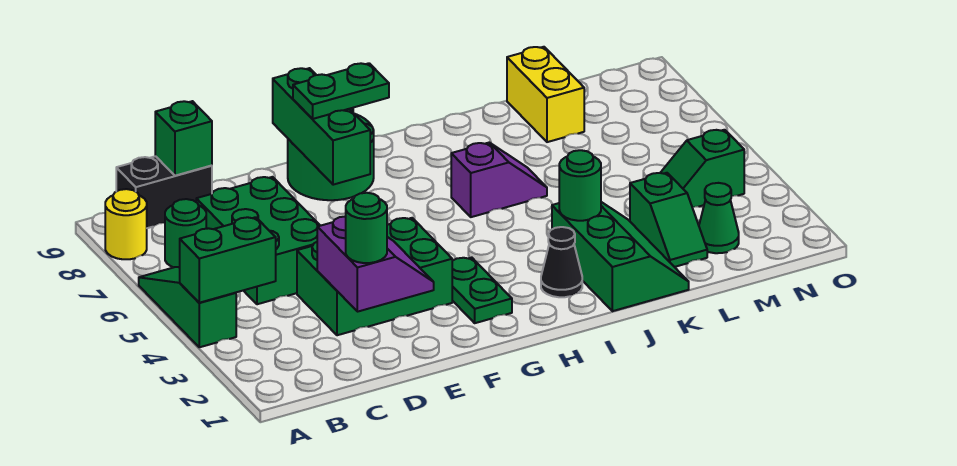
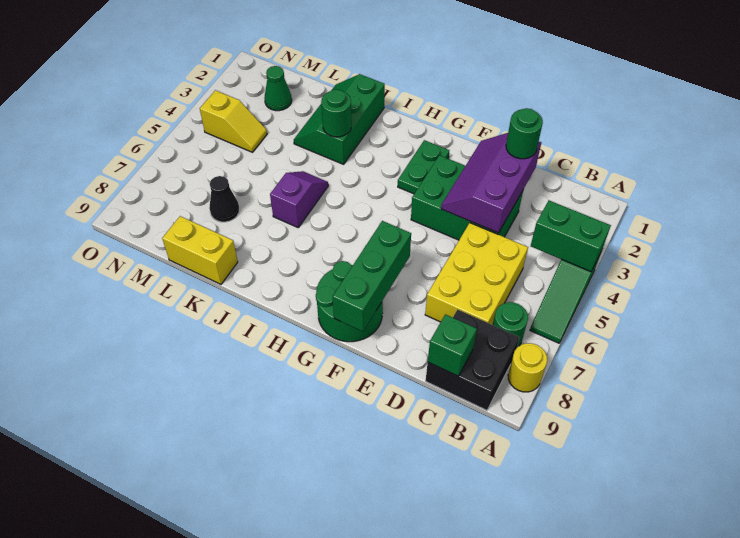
black brick B9:C9 level 1 -> black brick B8:C9 level 1
green brick C5:D7 level 1 -> yellow brick C5:D7 level 1
purple slope D2:E3 level 2 top D -> purple slope D2:E4 level 2 top D
green plate F8:G8 level 3 -> none
black cone I2 level 1 -> black cone L7 level 1
purple slope I6:J6 level 1 top I -> purple slope J5:J6 level 1 top 6
green slope L2:L3 level 1 top 3 -> none
yellow brick L8:L9 level 1 -> yellow brick K9:L9 level 1
green slope M4:N4 level 1 top N -> yellow slope M4:N4 level 1 top N

